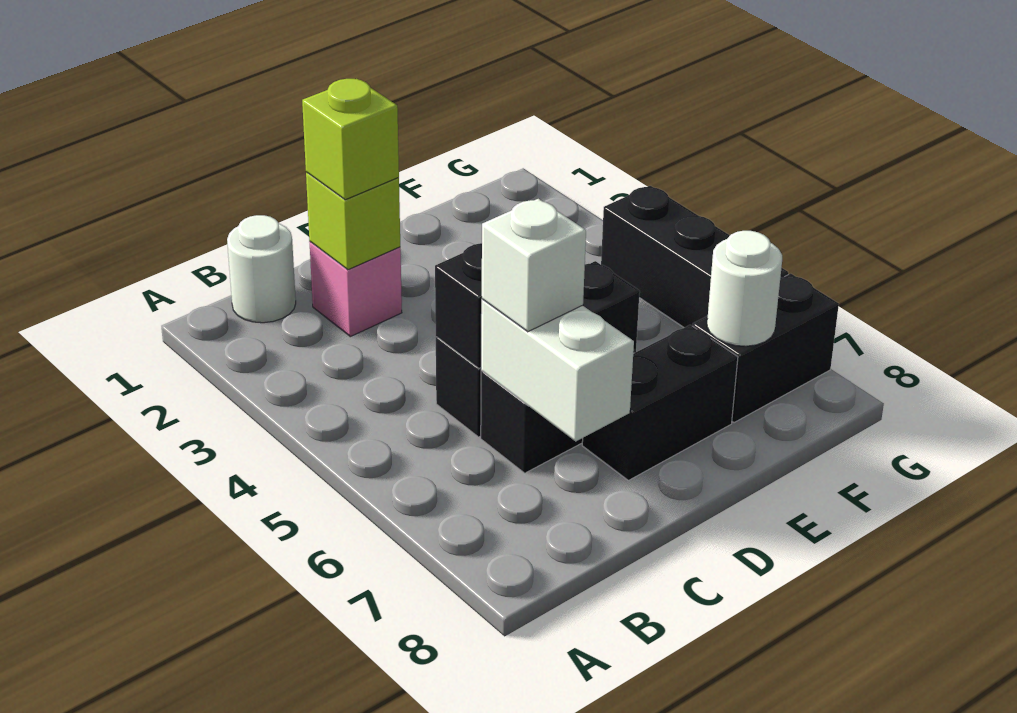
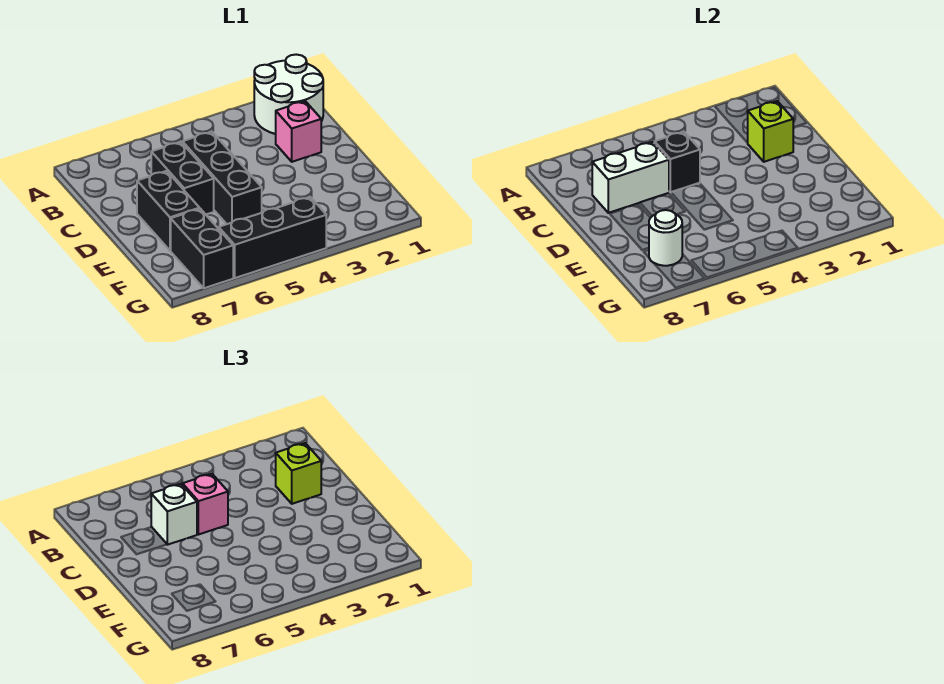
white round brick B1 level 1 -> white round brick A1:B2 level 1
none -> pink brick C5 level 3

